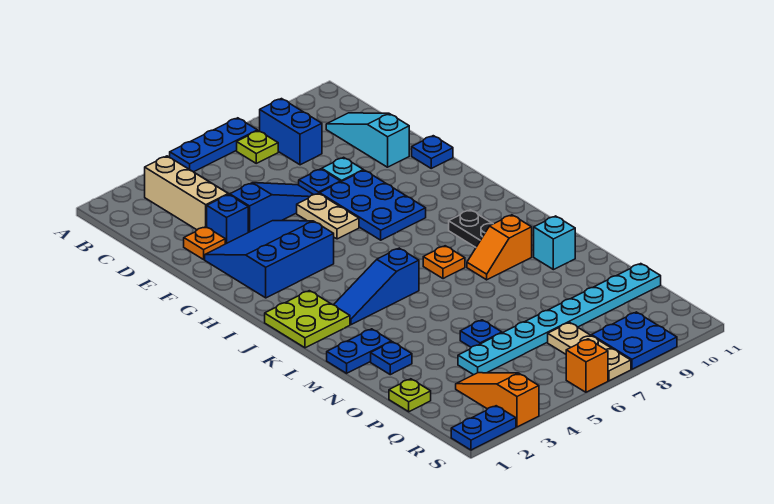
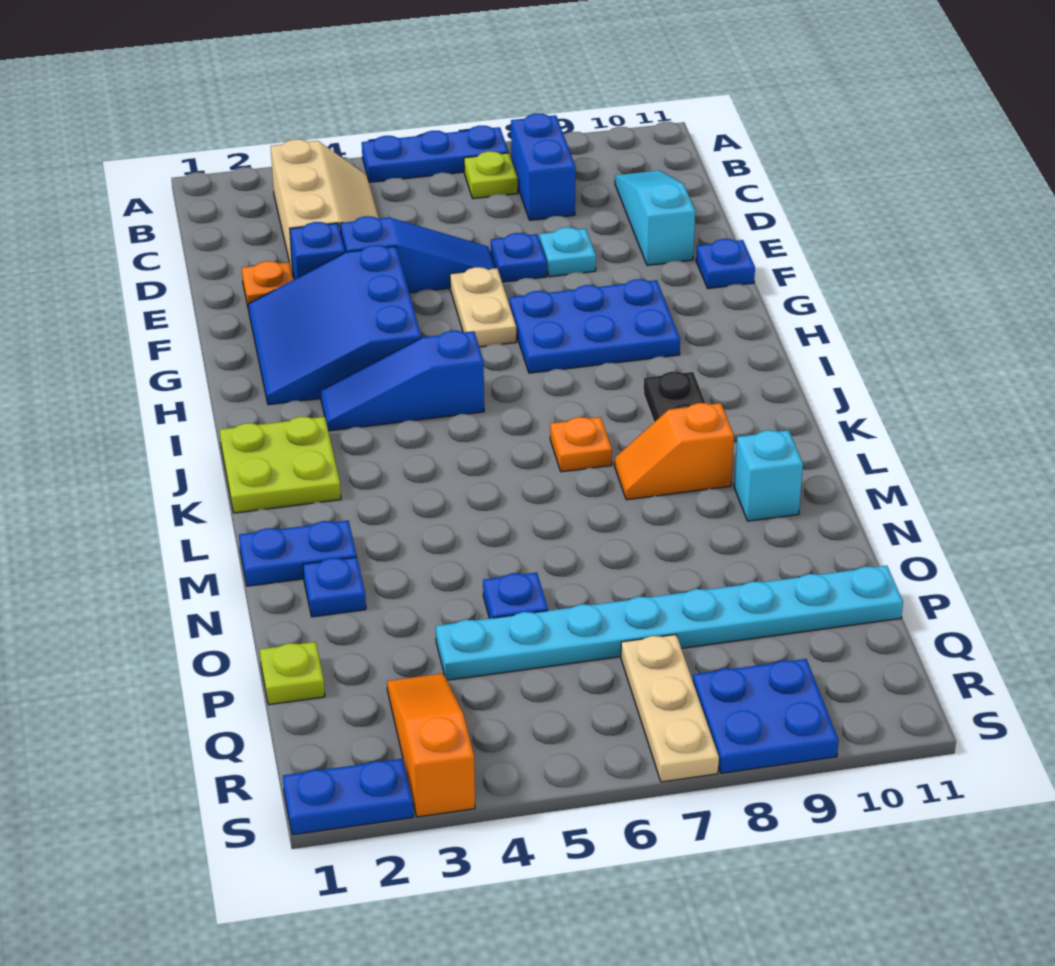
blue slope F2:H4 level 1 top H -> blue slope F2:H4 level 1 top 4
blue plate F7:H8 level 1 -> blue plate G7:H9 level 1
blue slope K3:K5 level 1 top 5 -> blue slope I3:I5 level 1 top 5
orange brick S6 level 1 -> none

